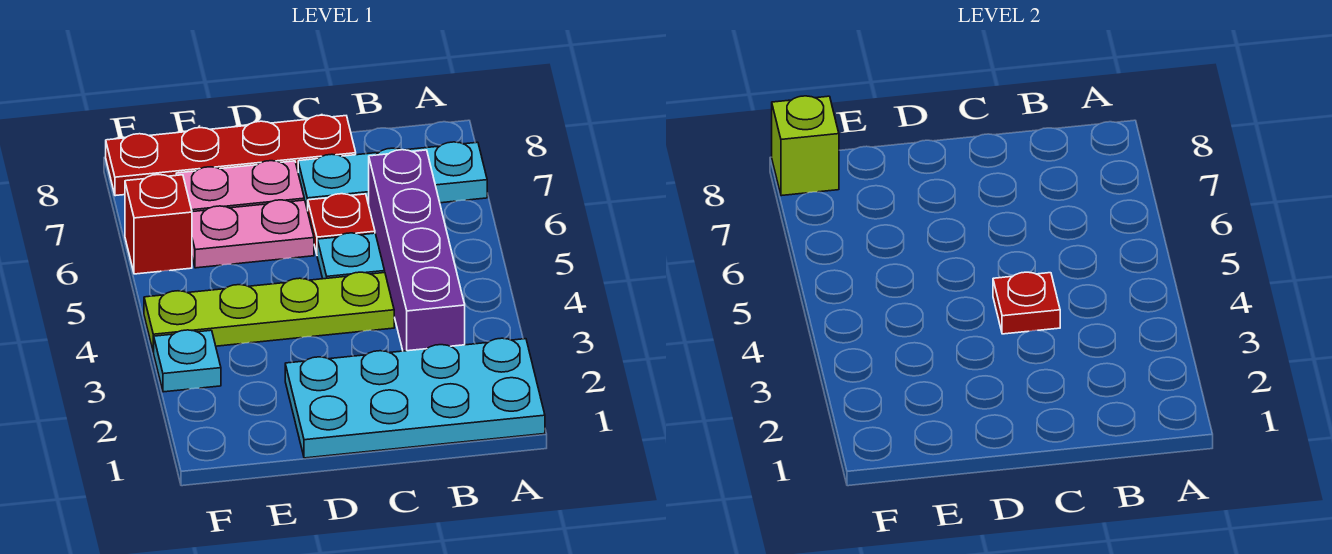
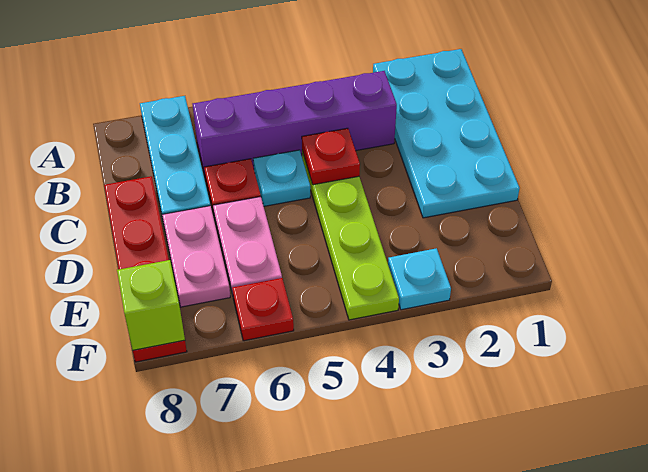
red brick F6 level 1 -> red plate F6 level 1

